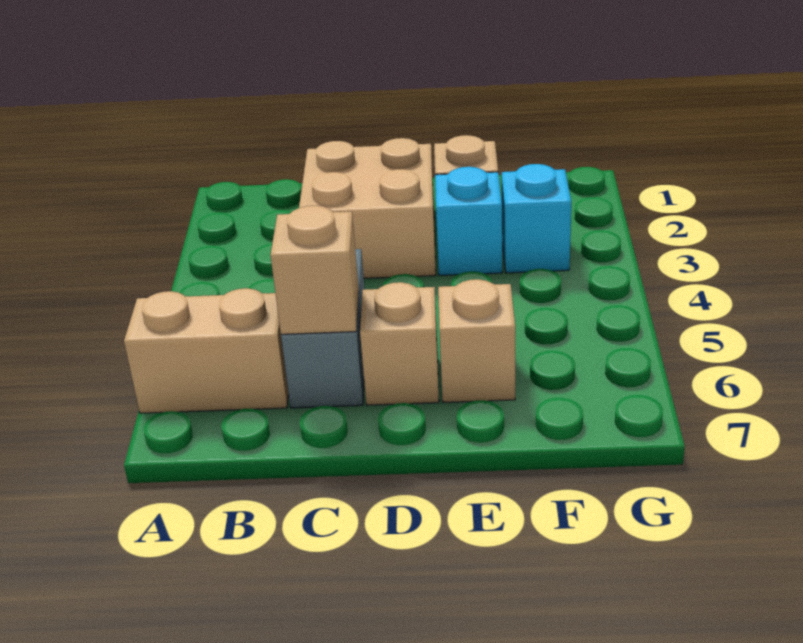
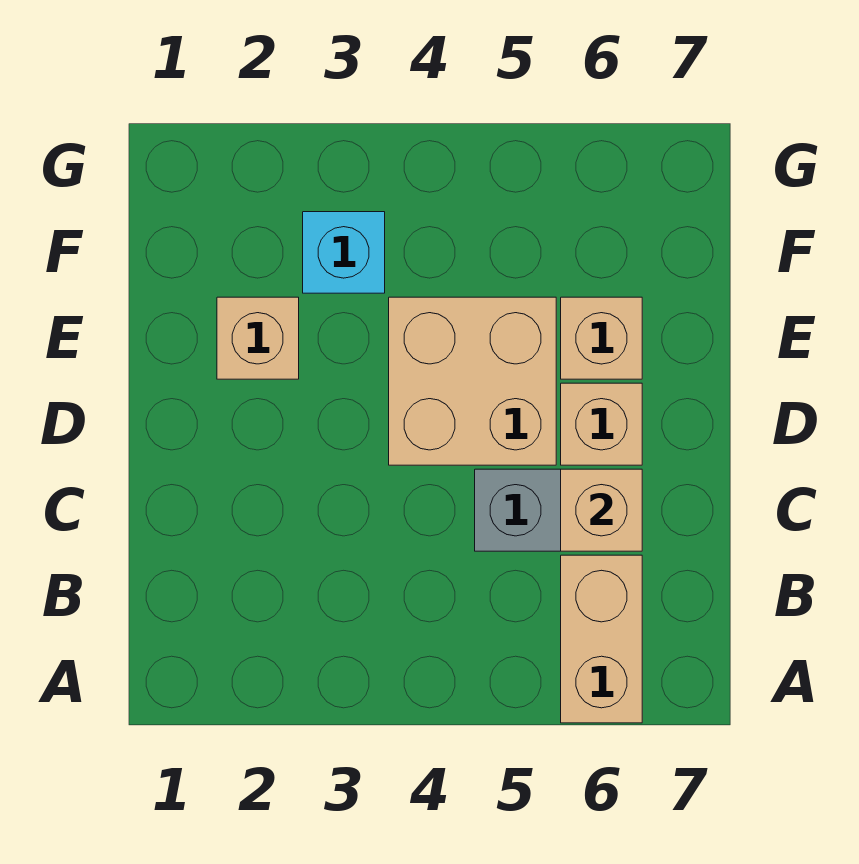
tan brick C2:D3 level 1 -> tan brick D4:E5 level 1
cyan brick E3 level 1 -> none

